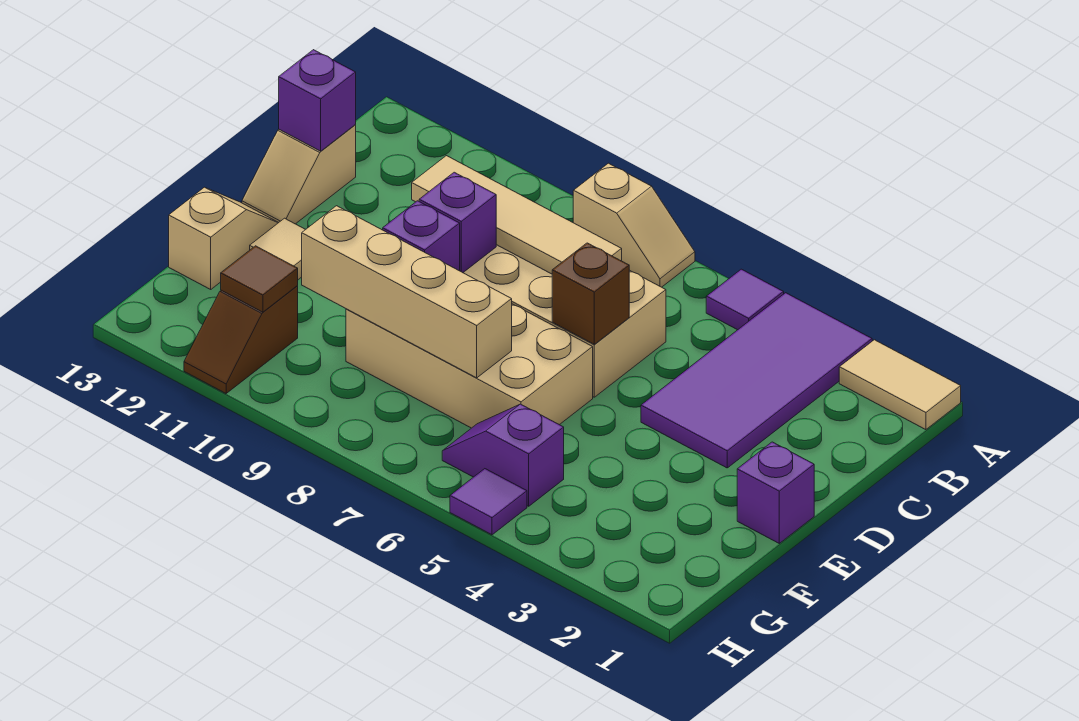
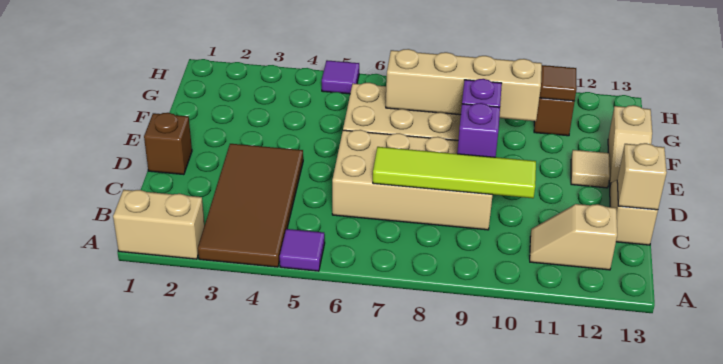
tan tile A1:A2 level 1 -> tan brick A1:A2 level 1
purple tile A3:D4 level 1 -> brown tile A3:D4 level 1
tan slope A7:A8 level 1 top 8 -> tan slope B11:B12 level 1 top 12
tan tile C7:C10 level 2 -> lime tile C7:C10 level 2
purple brick C13 level 2 -> tan brick C13 level 2
brown brick D6 level 2 -> brown brick D1 level 1
purple brick E1 level 1 -> none
purple slope G5:G6 level 1 top 5 -> none

